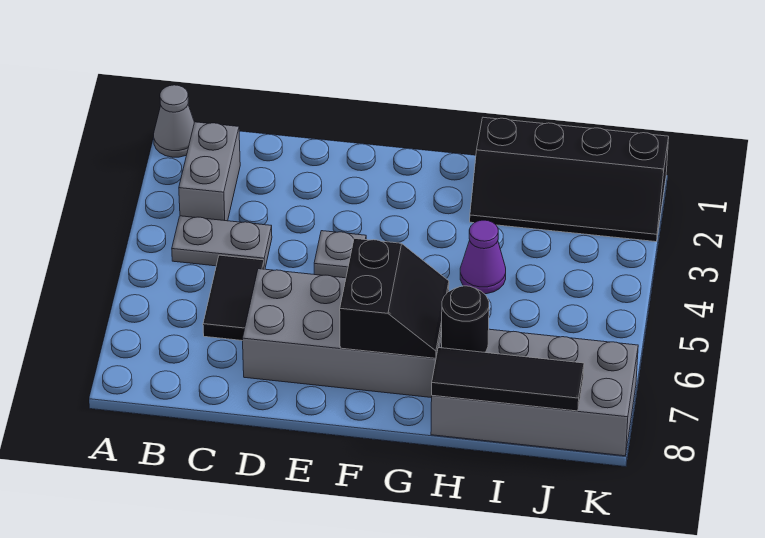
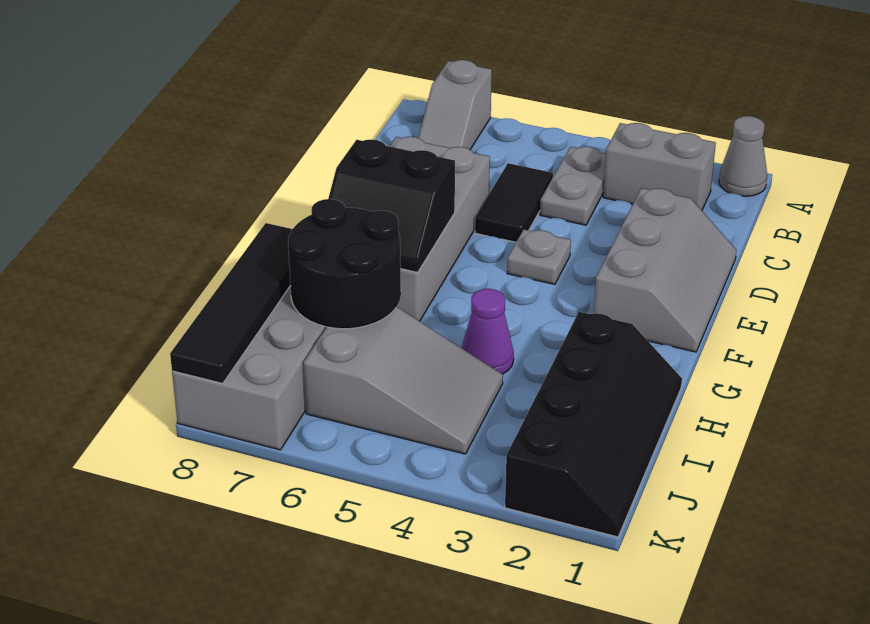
none -> grey slope A7:B7 level 1 top A
black tile C5:C6 level 1 -> black tile C5:D5 level 1
none -> grey slope D1:F2 level 1 top 2
black slope H1:K2 level 1 top 1 -> black slope H1:K2 level 1 top 2
black round brick H7 level 2 -> black round brick H6:I7 level 2
black tile H8:J8 level 2 -> black tile H8:K8 level 2
none -> grey slope I4:J6 level 1 top 6

